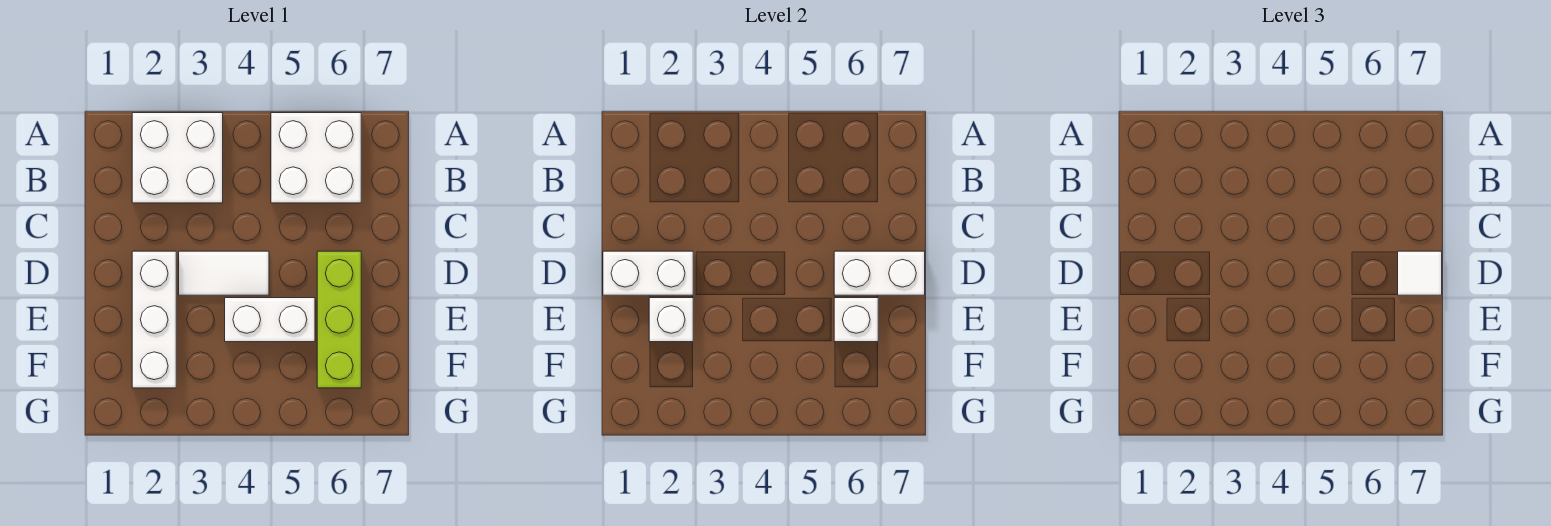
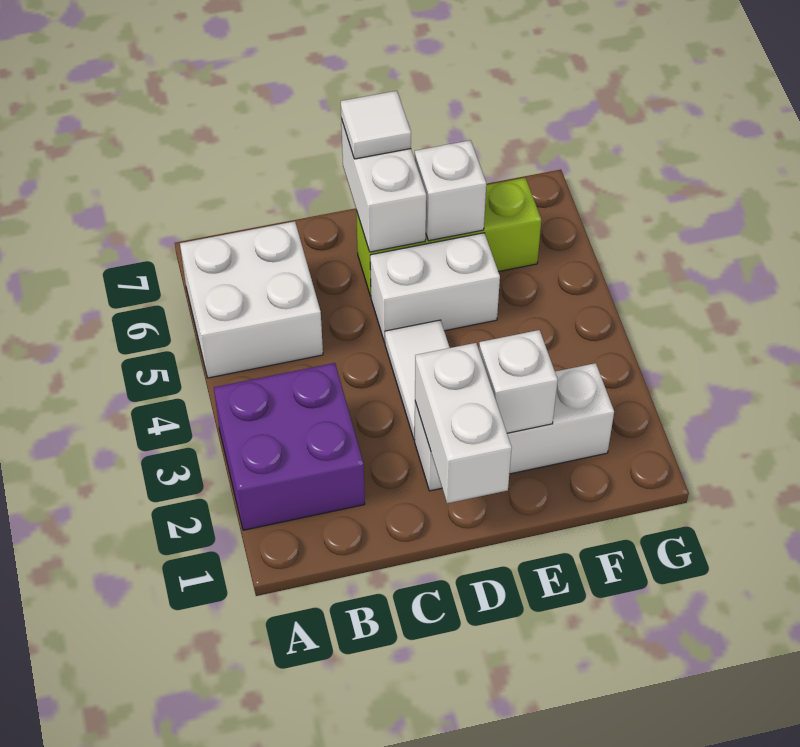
white brick A2:B3 level 1 -> purple brick A2:B3 level 1
white brick E4:E5 level 1 -> white brick D5:E5 level 1

